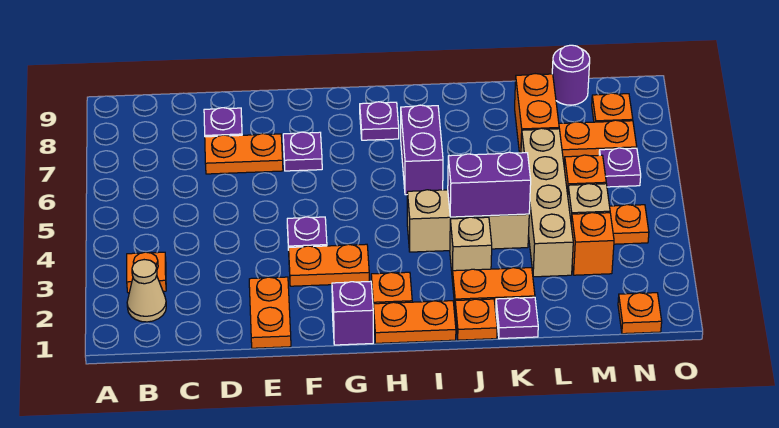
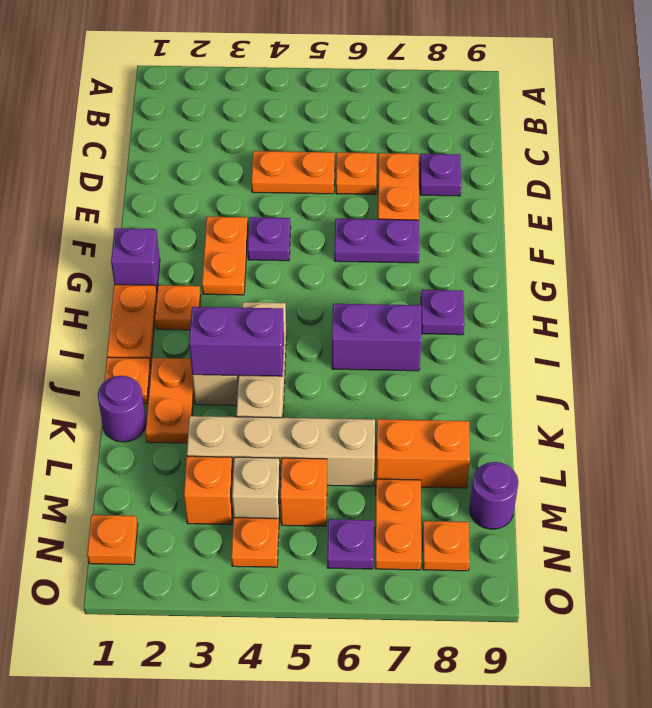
tan cone B2 level 1 -> none
orange plate B3 level 1 -> orange plate D6 level 1
orange plate E1:E2 level 1 -> orange plate D4:D5 level 1
purple plate F7 level 1 -> purple plate F6:F7 level 1
purple brick J4:K4 level 2 -> purple brick J3:J4 level 2
purple plate K1 level 1 -> purple round brick K1 level 1

